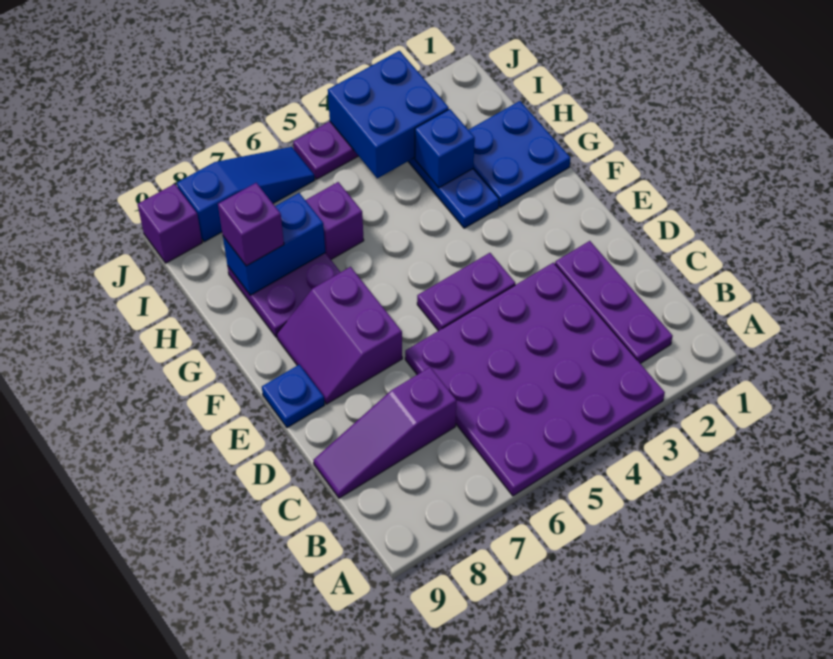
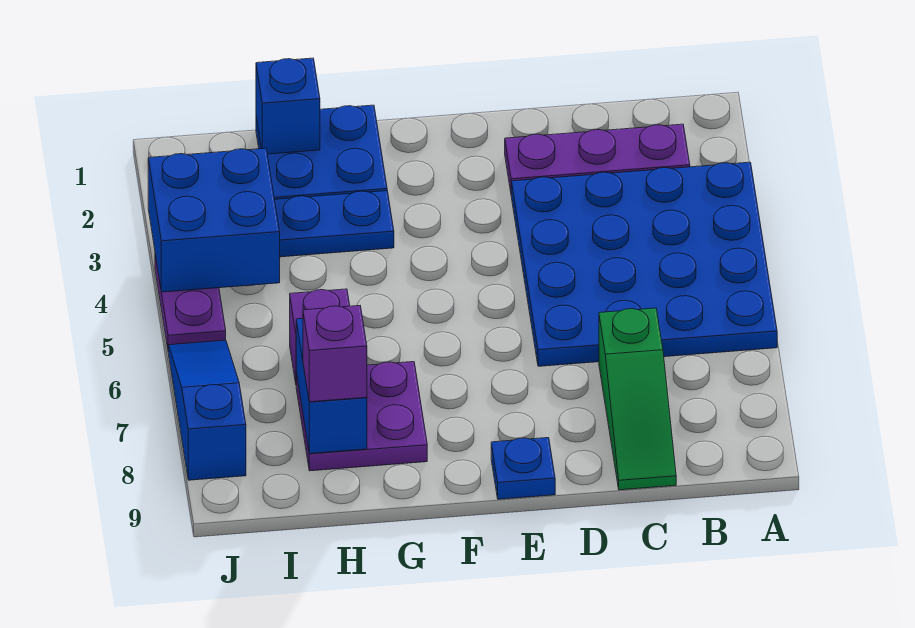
purple plate A3:D6 level 1 -> blue plate A3:D6 level 1
purple slope C7:C9 level 1 top 7 -> green slope C7:C9 level 1 top 7
purple plate E4:E5 level 1 -> none
purple slope E7:F8 level 1 top 7 -> none
blue brick H3 level 2 -> blue brick H1 level 2
purple brick J9 level 1 -> none

